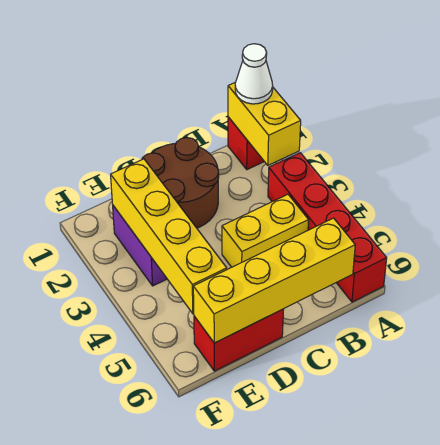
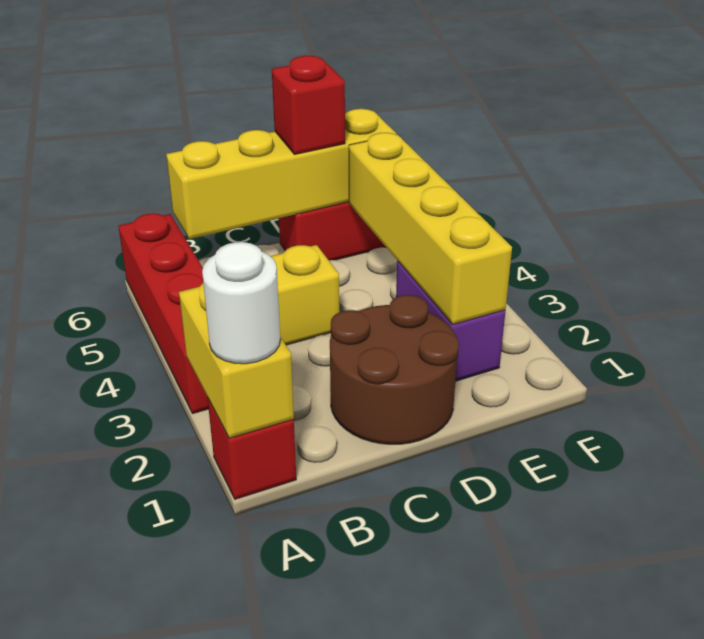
white cone A1 level 3 -> white round brick A1 level 3
none -> red brick D6 level 3

